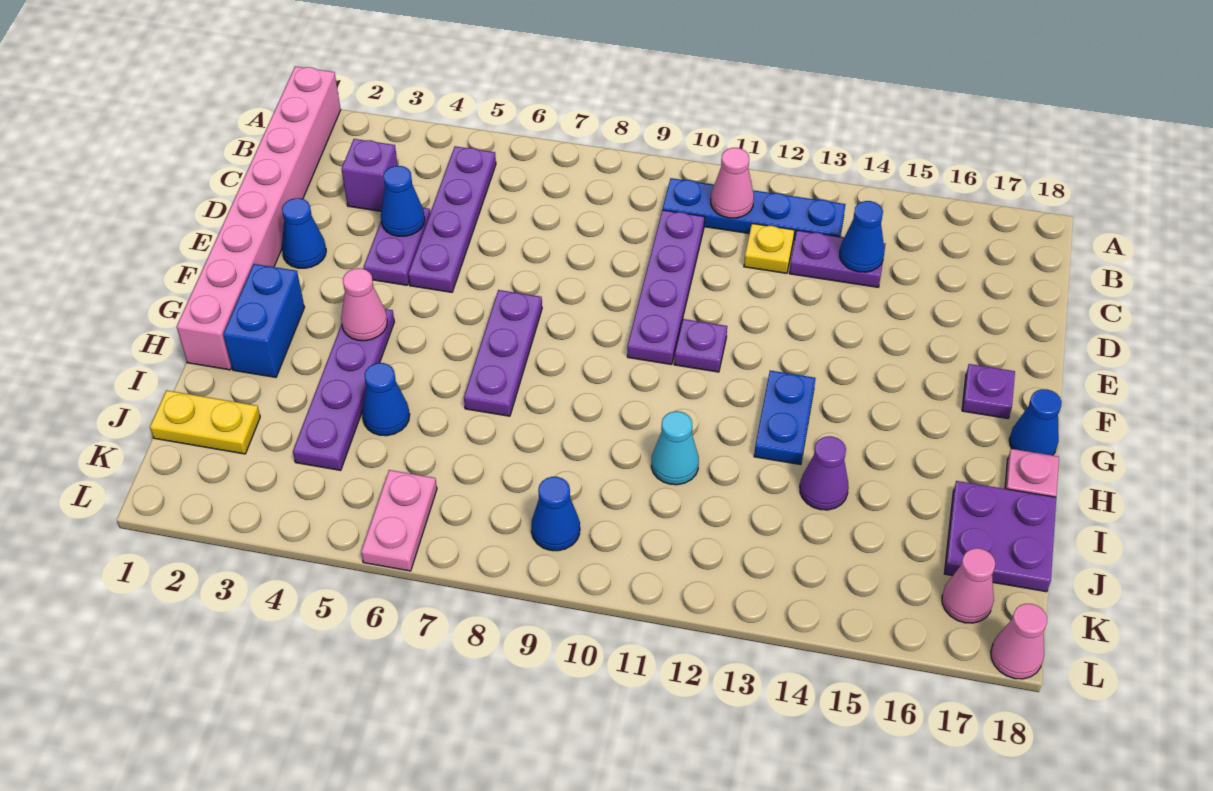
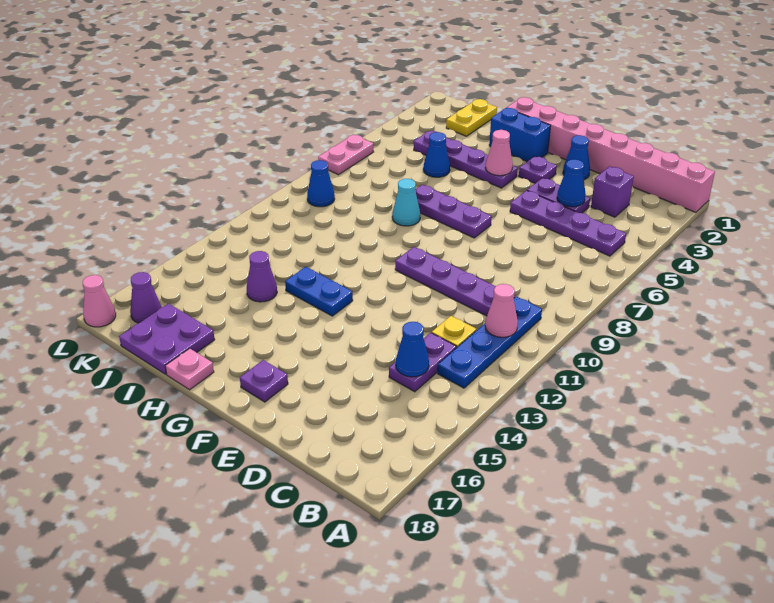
purple plate F11 level 1 -> purple plate F3 level 1
blue cone G18 level 1 -> none
cyan cone I11 level 1 -> cyan cone H8 level 1
pink plate K6:L6 level 1 -> pink plate L6:L7 level 1
pink cone K17 level 1 -> purple cone K17 level 1

